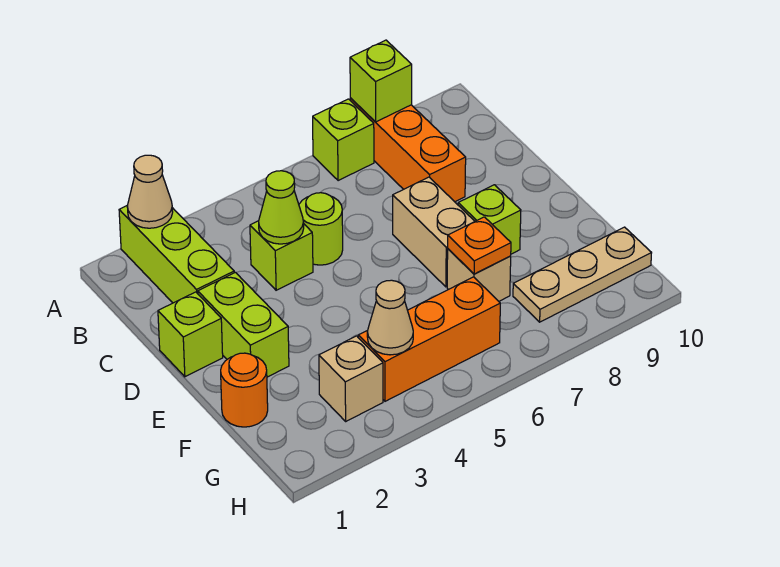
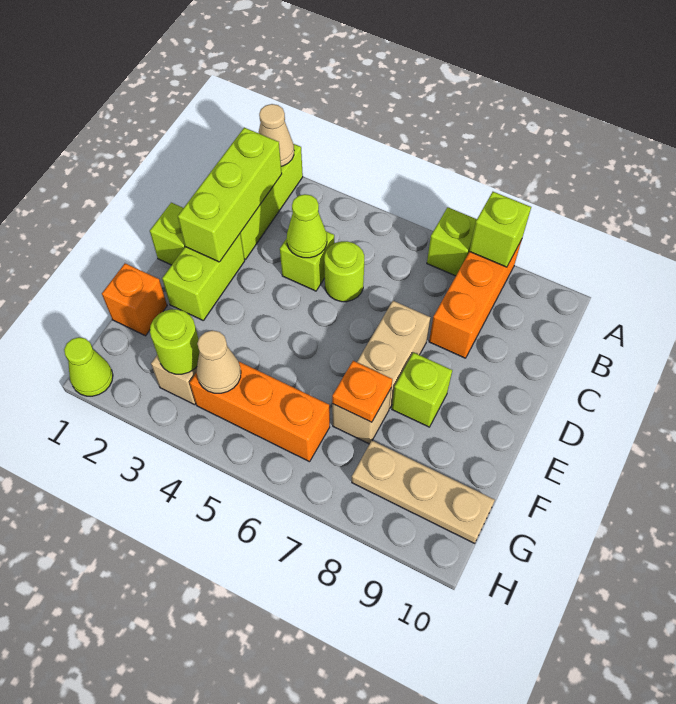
none -> lime brick B2:D2 level 2
orange round brick F1 level 1 -> orange brick F1 level 1
none -> lime round brick G3 level 2
none -> lime cone H1 level 1

